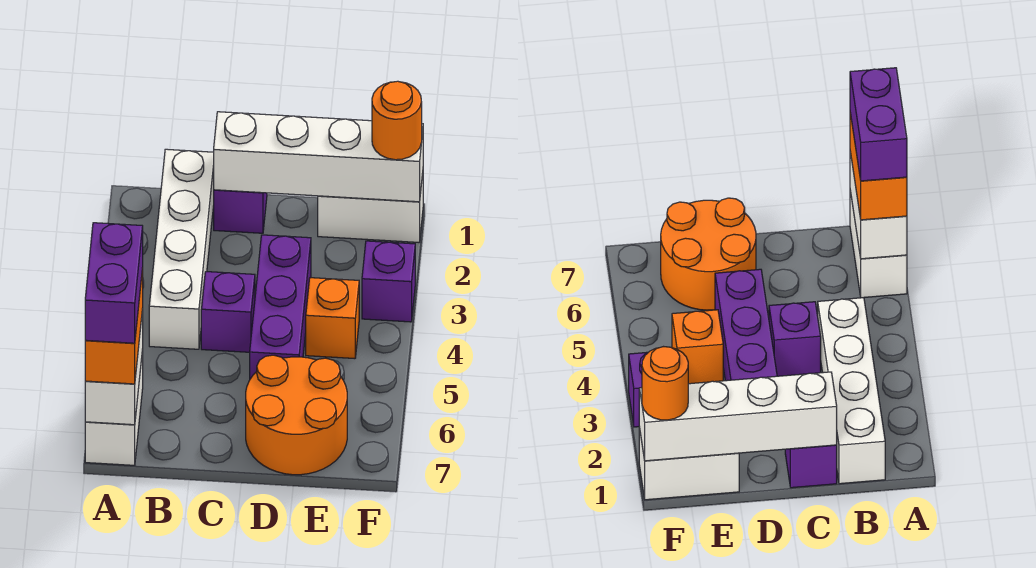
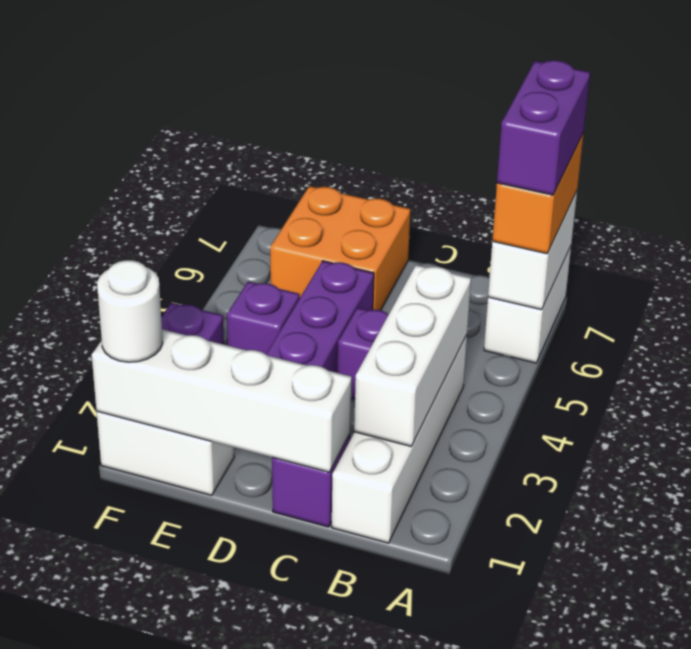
none -> white brick B2:B4 level 2
orange round brick D6:E7 level 1 -> orange brick D6:E7 level 1
orange brick E4 level 1 -> purple brick E4 level 1
orange round brick F1 level 3 -> white round brick F1 level 3

